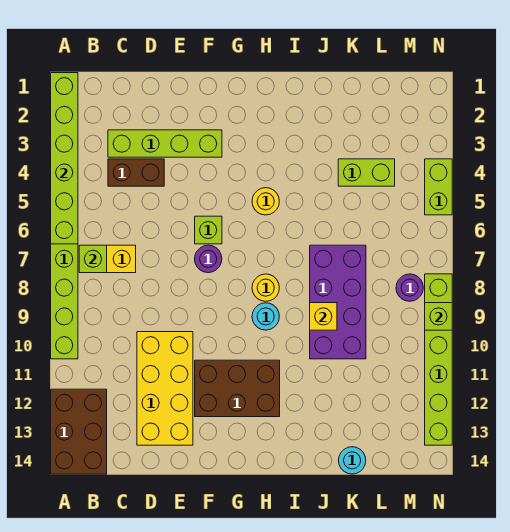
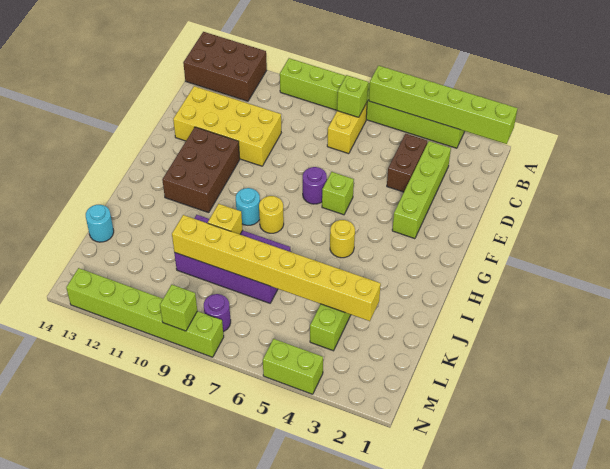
none -> yellow brick K3:K10 level 2

